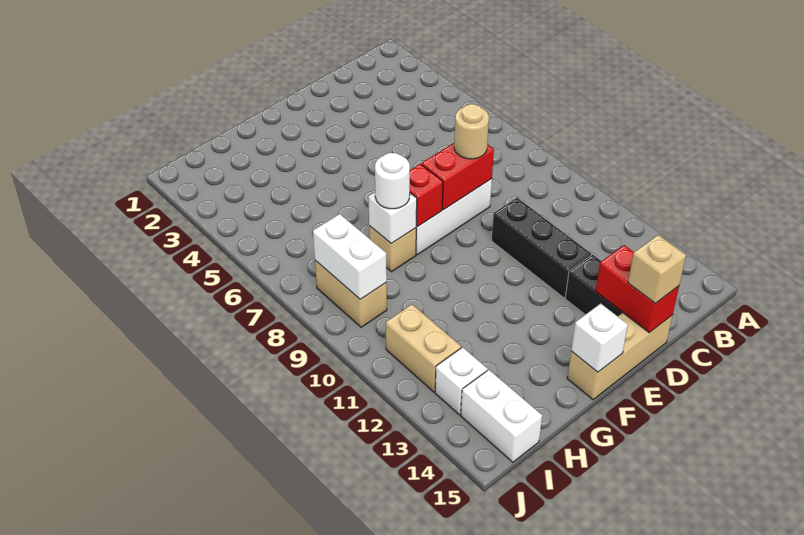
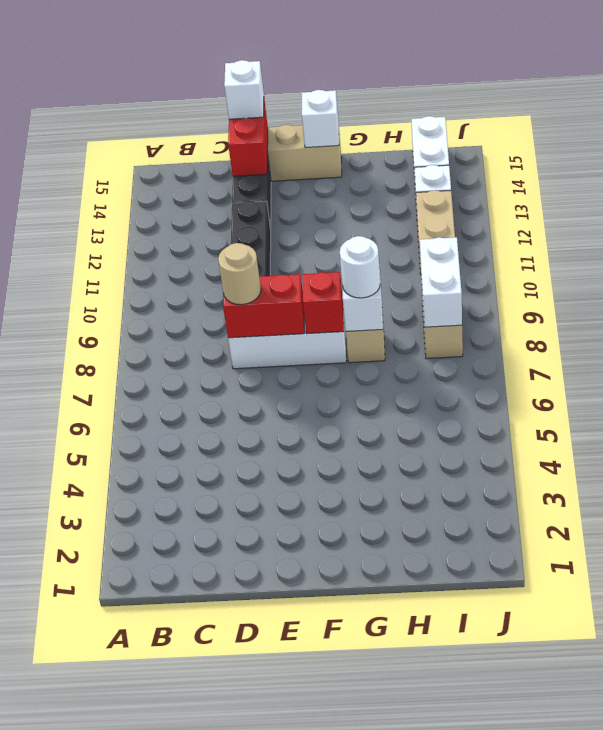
tan brick D15 level 3 -> white brick D15 level 3

